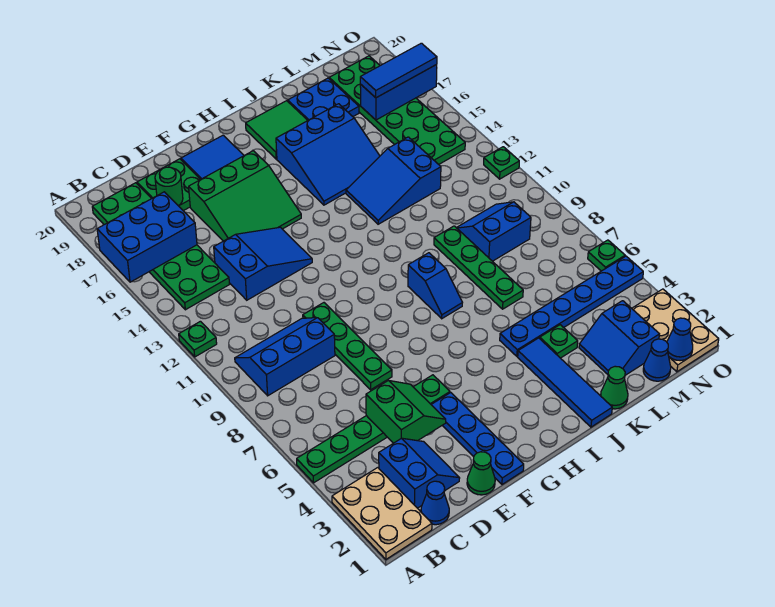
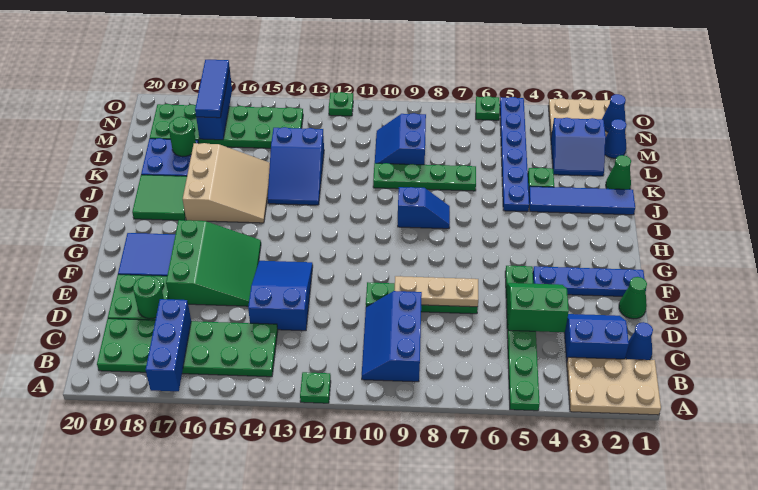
blue brick A16:C17 level 2 -> blue brick A17:C17 level 2
none -> tan plate E7:E9 level 2
blue slope I15:K17 level 1 top 17 -> tan slope I15:K17 level 1 top 17
none -> green round brick L18 level 2

